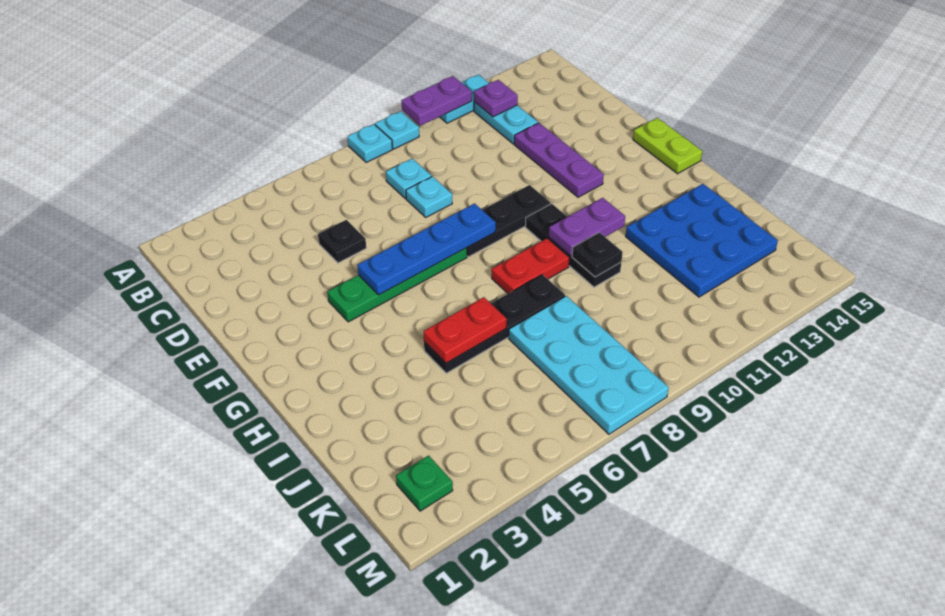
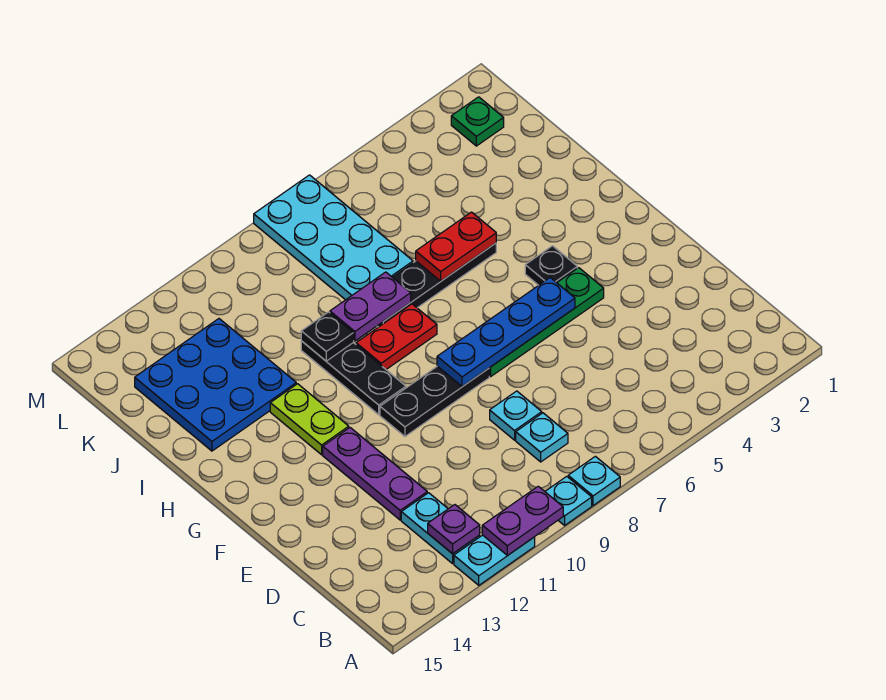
black plate D5 level 1 -> black plate G4 level 1
lime plate F15:G15 level 1 -> lime plate G12:H12 level 1
purple plate H10:H11 level 2 -> purple plate I8:I9 level 2

